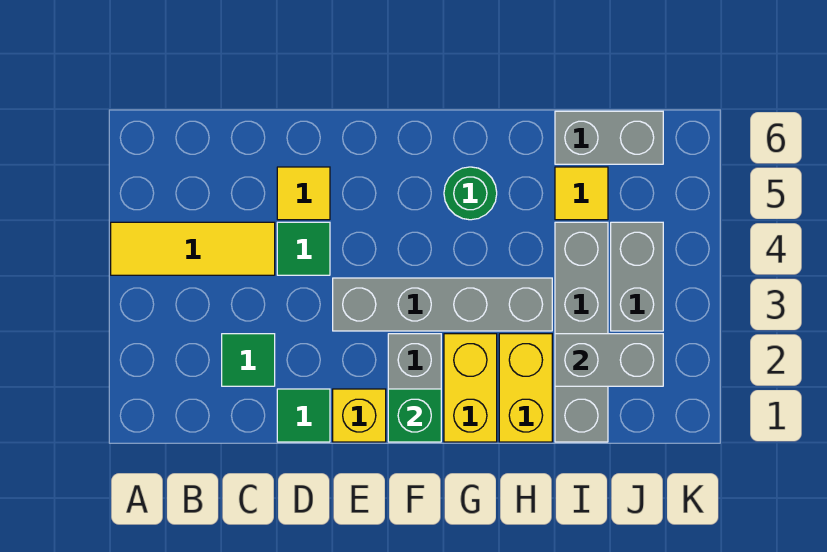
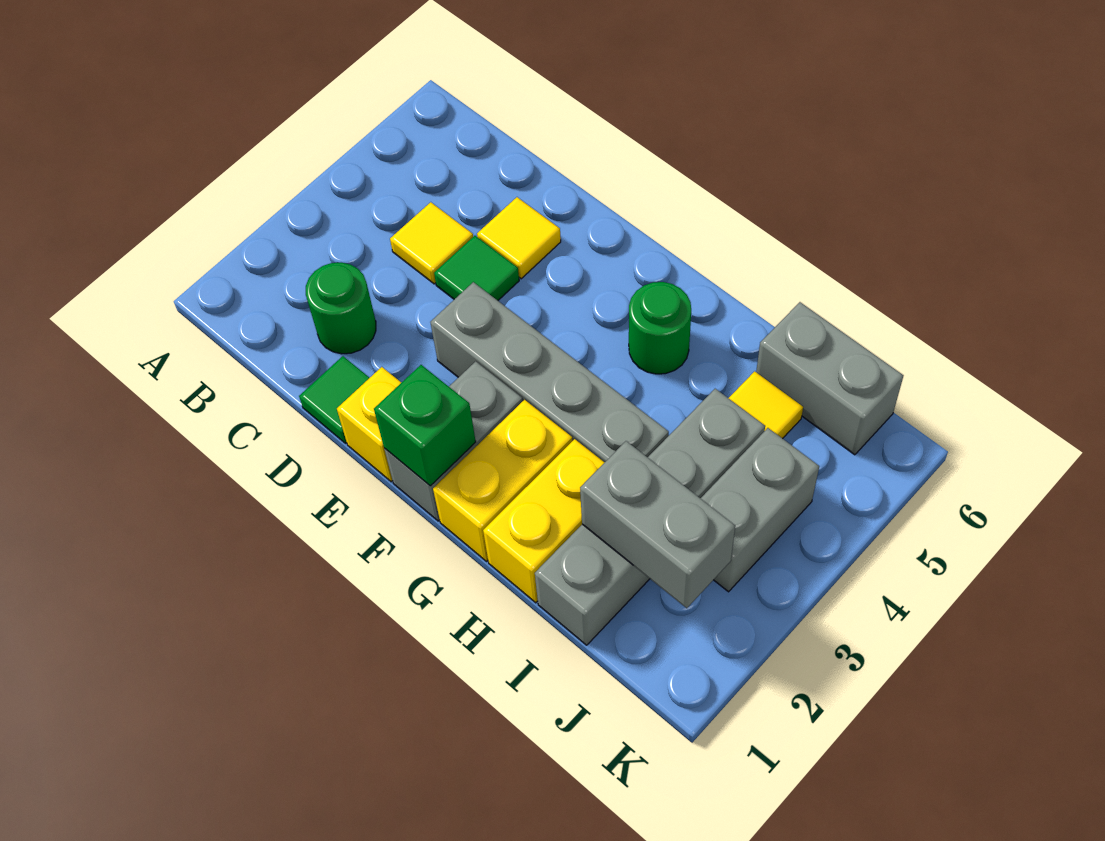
yellow tile A4:C4 level 1 -> yellow tile C4 level 1
green tile C2 level 1 -> green round brick C2 level 1

